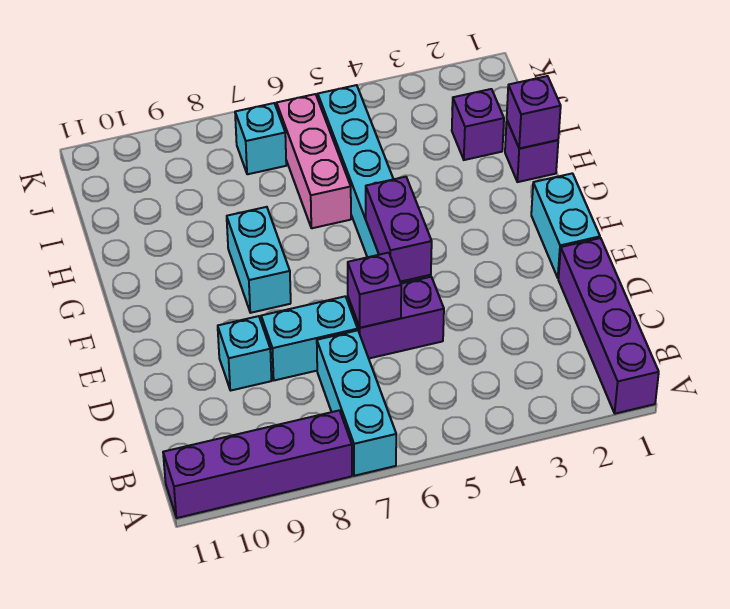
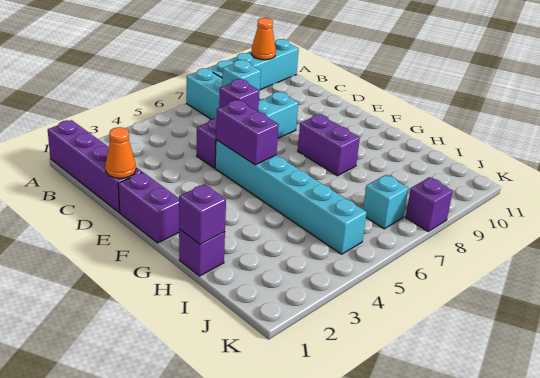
purple brick A8:A11 level 1 -> cyan brick A8:A11 level 1
none -> orange cone A10 level 2
none -> orange cone D1 level 2
cyan brick D9 level 1 -> cyan brick C7 level 2
cyan brick E1:F1 level 1 -> purple brick E1:F1 level 1
cyan brick F8:G8 level 1 -> purple brick F8:G8 level 1
pink brick H6:J6 level 1 -> none
purple brick I2 level 1 -> purple brick K8 level 1

